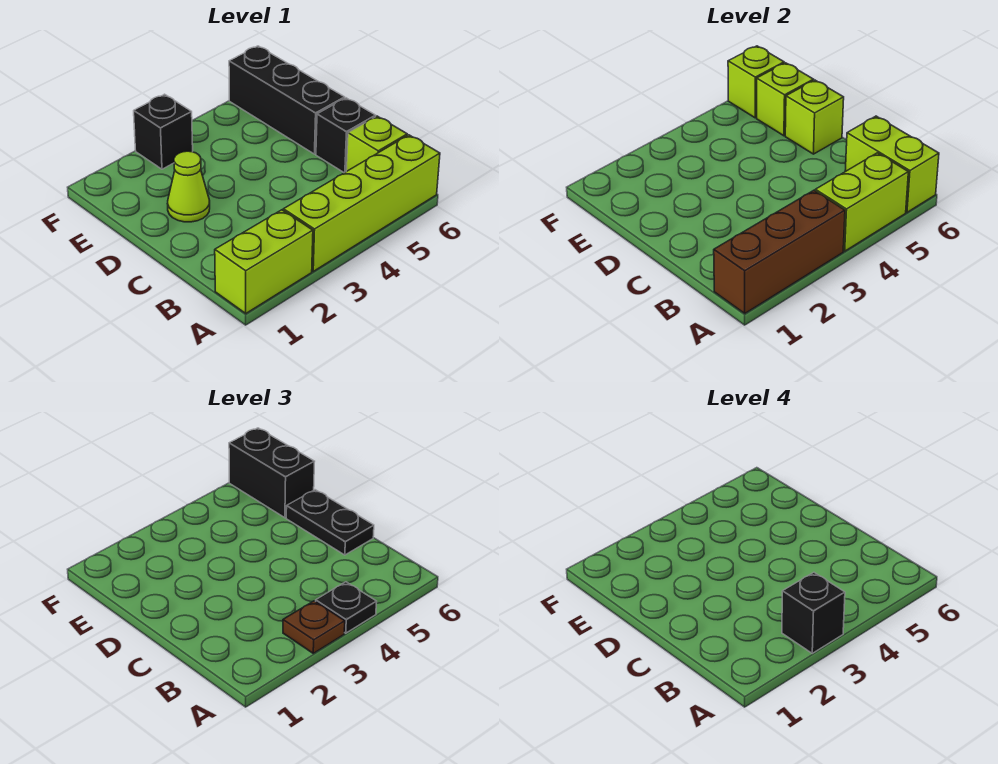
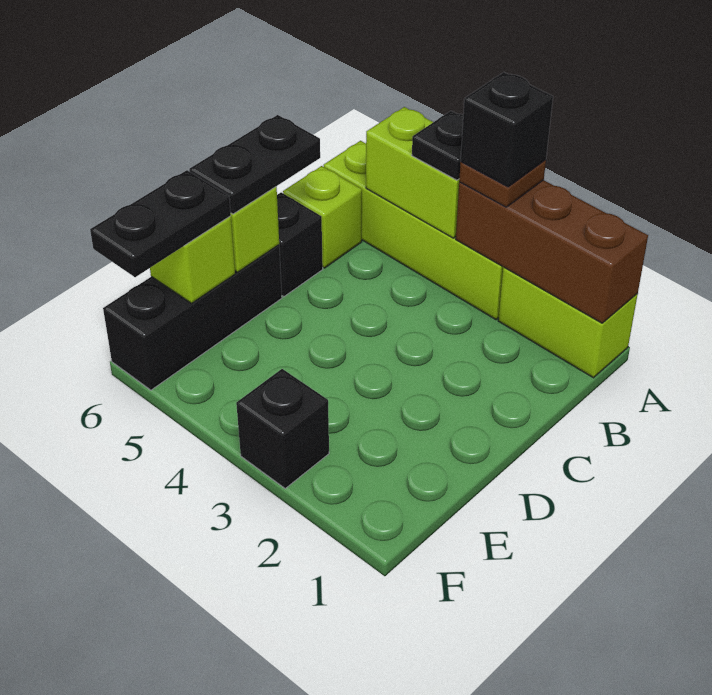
lime brick A6:B6 level 2 -> none
lime cone D2 level 1 -> none
black brick E6:F6 level 3 -> black plate E6:F6 level 3
lime brick F6 level 2 -> none

